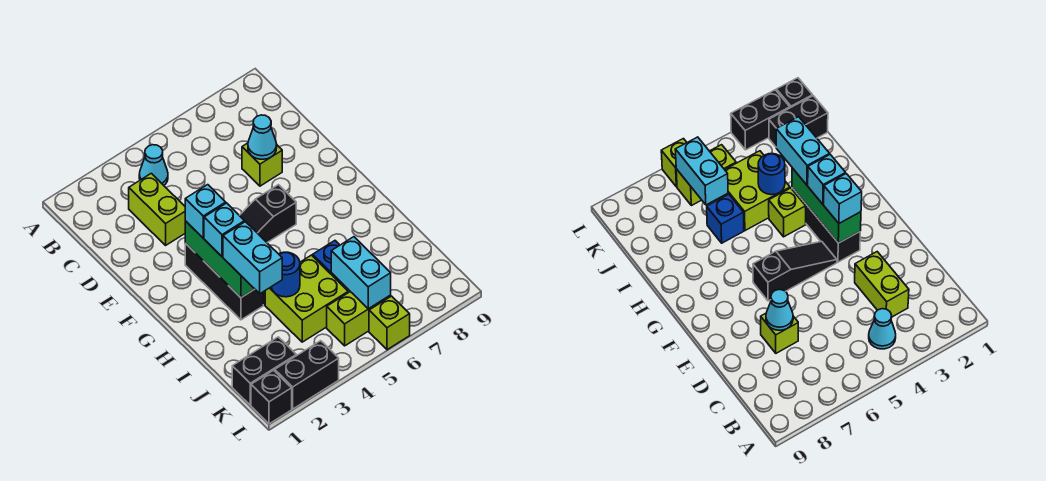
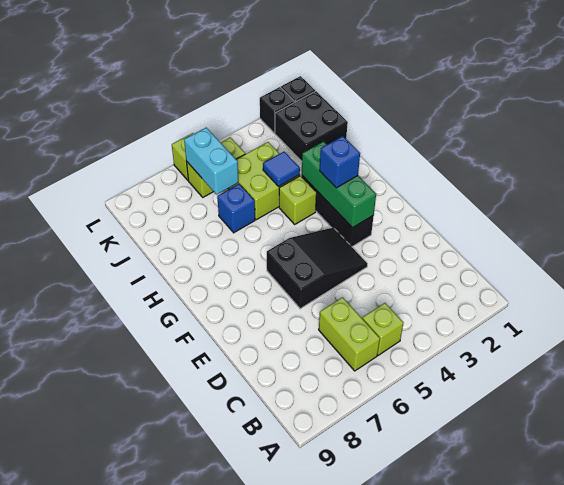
cyan cone B4 level 1 -> none
lime brick C3:D3 level 1 -> lime brick B6:C6 level 1
lime brick D7 level 1 -> lime brick B5 level 1
cyan cone D7 level 2 -> none
cyan brick F3 level 3 -> none
black slope F4:F6 level 1 top 6 -> black slope E4:F6 level 1 top 6
cyan brick G3 level 3 -> blue brick G3 level 3
cyan brick H3:I3 level 3 -> none
blue round brick I4 level 2 -> blue tile I4 level 2
black brick K1:K2 level 1 -> black brick J1:K2 level 1
black brick L2:L3 level 1 -> black brick L2 level 1

